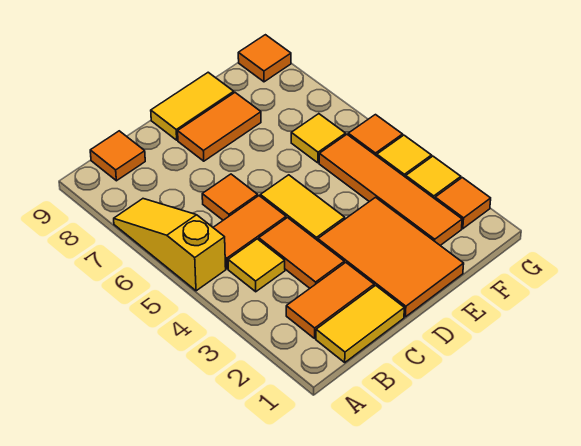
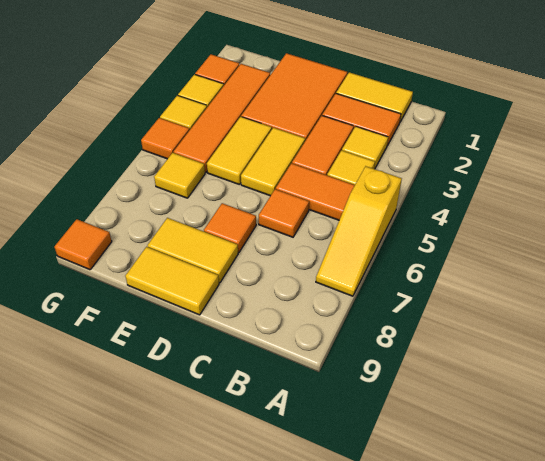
none -> yellow tile B3 level 1
orange tile B9 level 1 -> orange tile D7 level 1
orange tile D8:E8 level 1 -> yellow tile D8:E8 level 1
none -> yellow tile E4:E5 level 1

